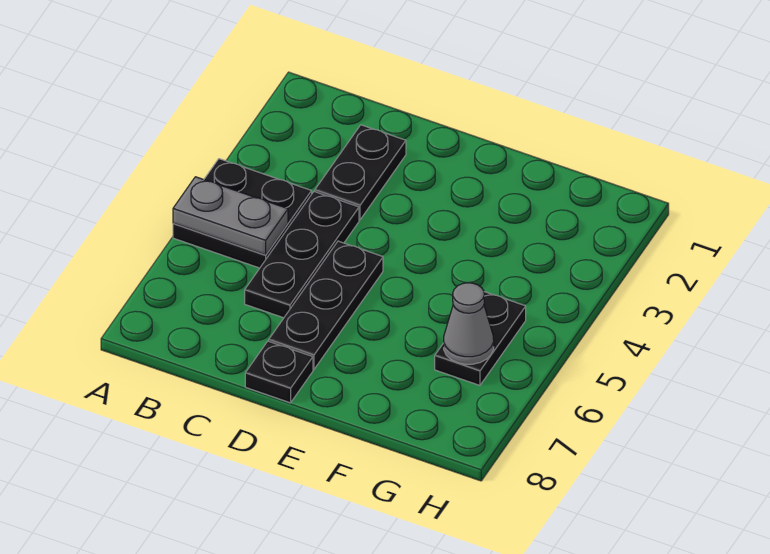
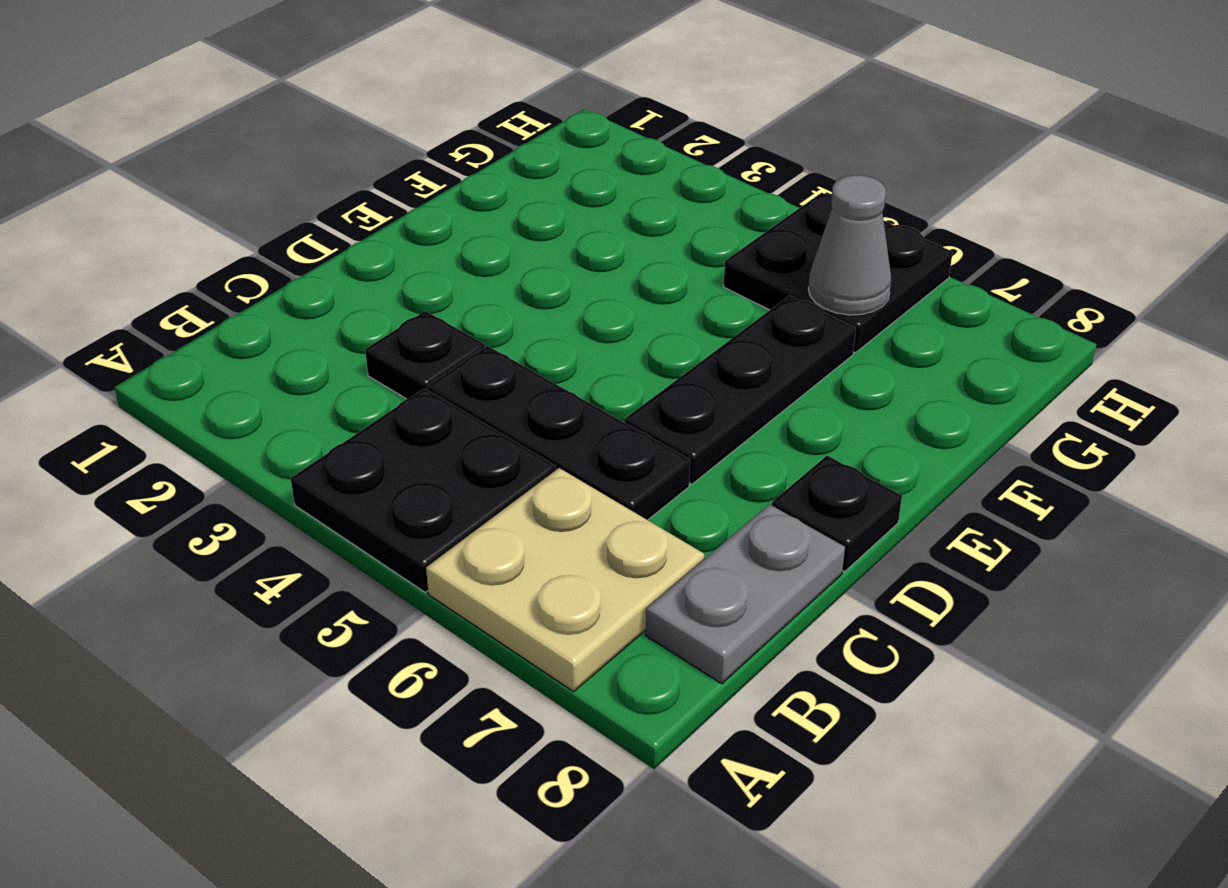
grey plate A5:B5 level 2 -> grey plate B8:C8 level 1
none -> tan plate A6:B7 level 1
black plate C2:C3 level 1 -> black plate C3 level 1
black plate D5:D7 level 1 -> black plate D6:F6 level 1
black plate G5:G6 level 1 -> black plate G5:H6 level 1

